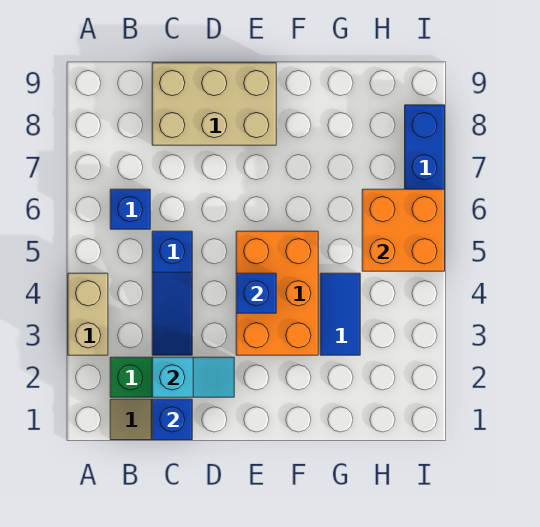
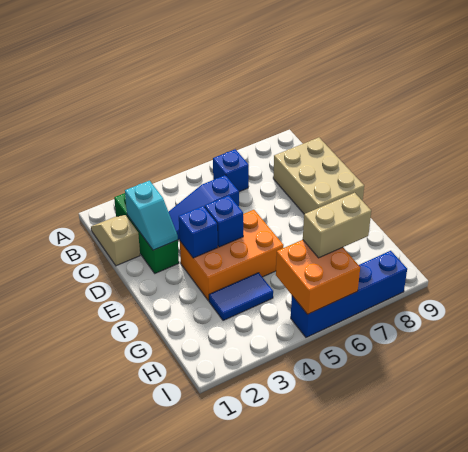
tan brick A3:A4 level 1 -> tan brick H6:H7 level 3
blue brick C1 level 2 -> blue brick E3 level 2

